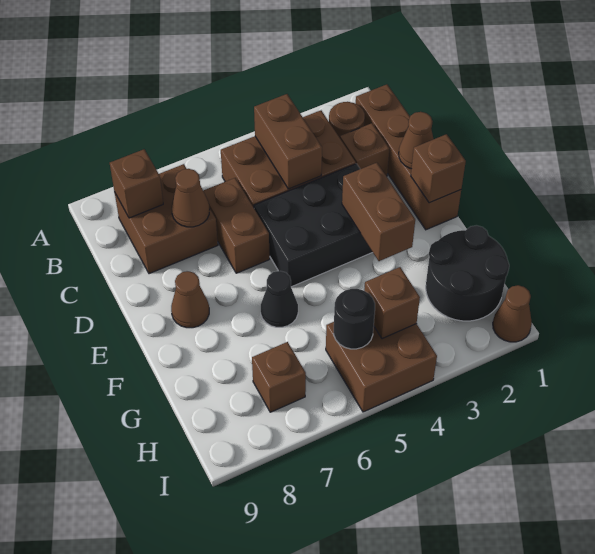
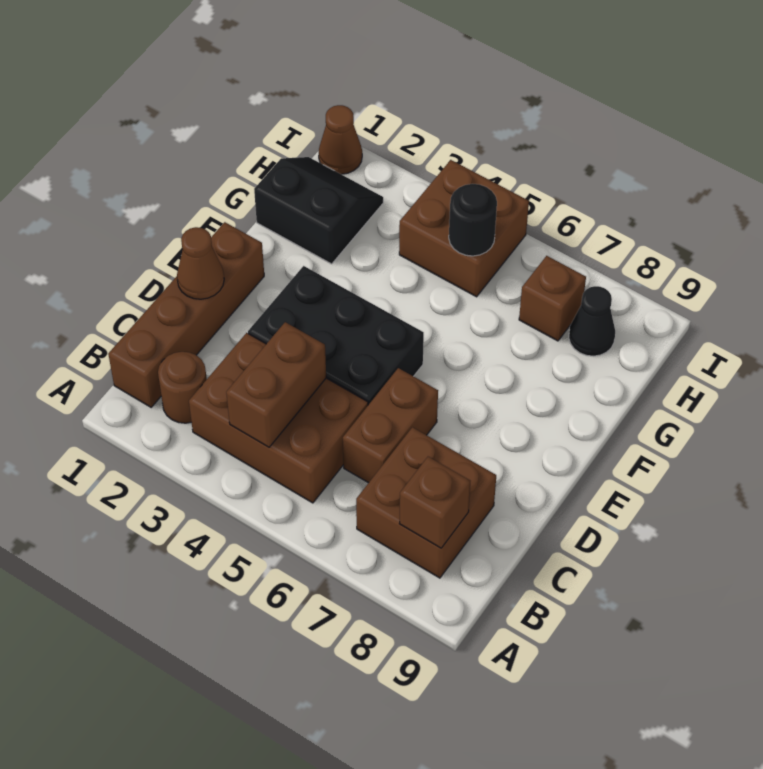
brown brick C2 level 1 -> none
brown cone C7 level 2 -> none
brown brick E1 level 2 -> none
brown brick E3:F3 level 2 -> none
brown cone E8 level 1 -> none
black cone F6 level 1 -> black cone H8 level 1
black round brick G1:H2 level 1 -> black slope G1:H2 level 1 top G
brown brick H4 level 2 -> none

